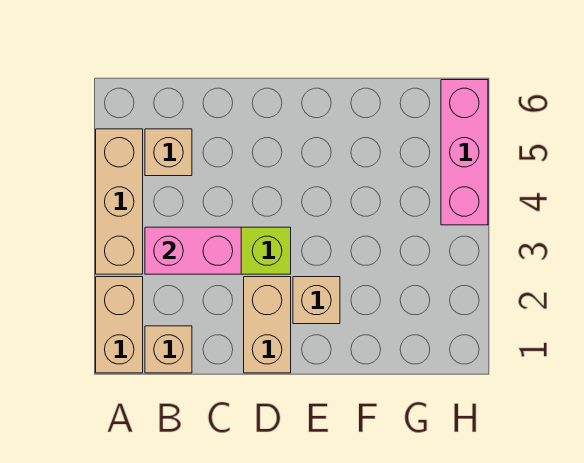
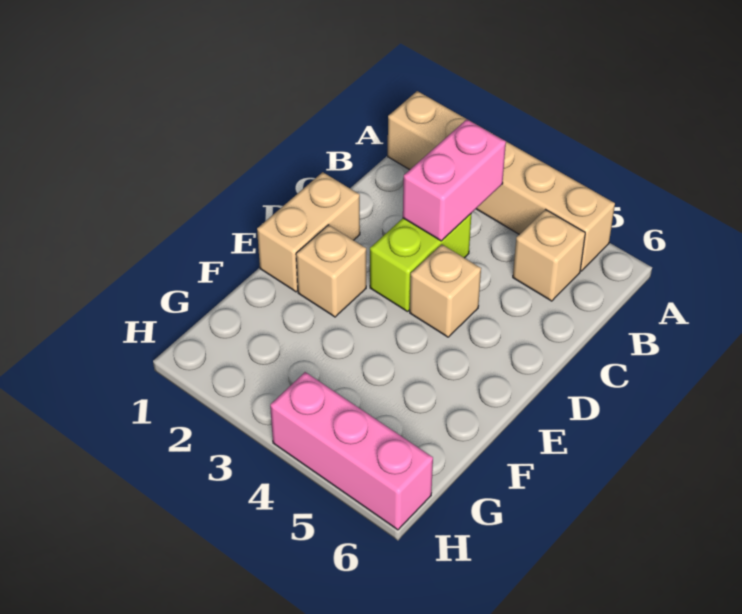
tan brick B1 level 1 -> tan brick D4 level 1
tan brick D1:D2 level 1 -> tan brick D1:E1 level 1

